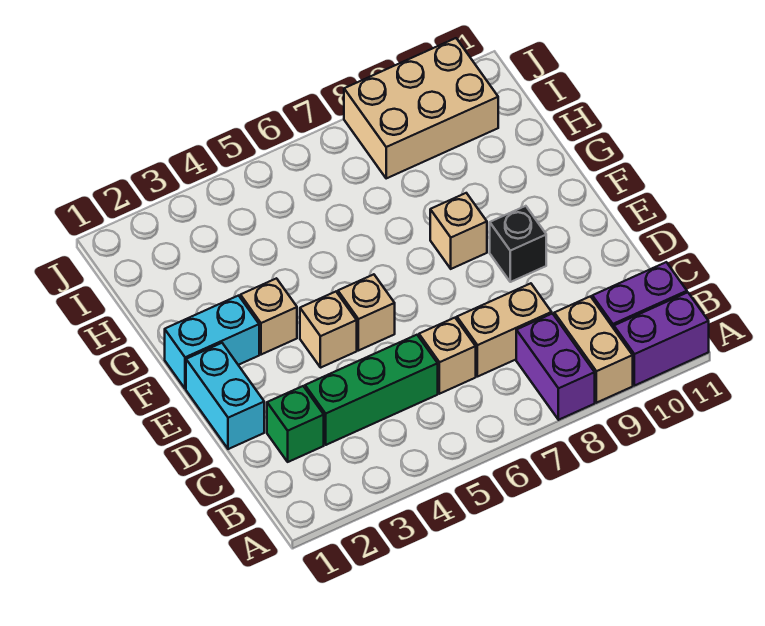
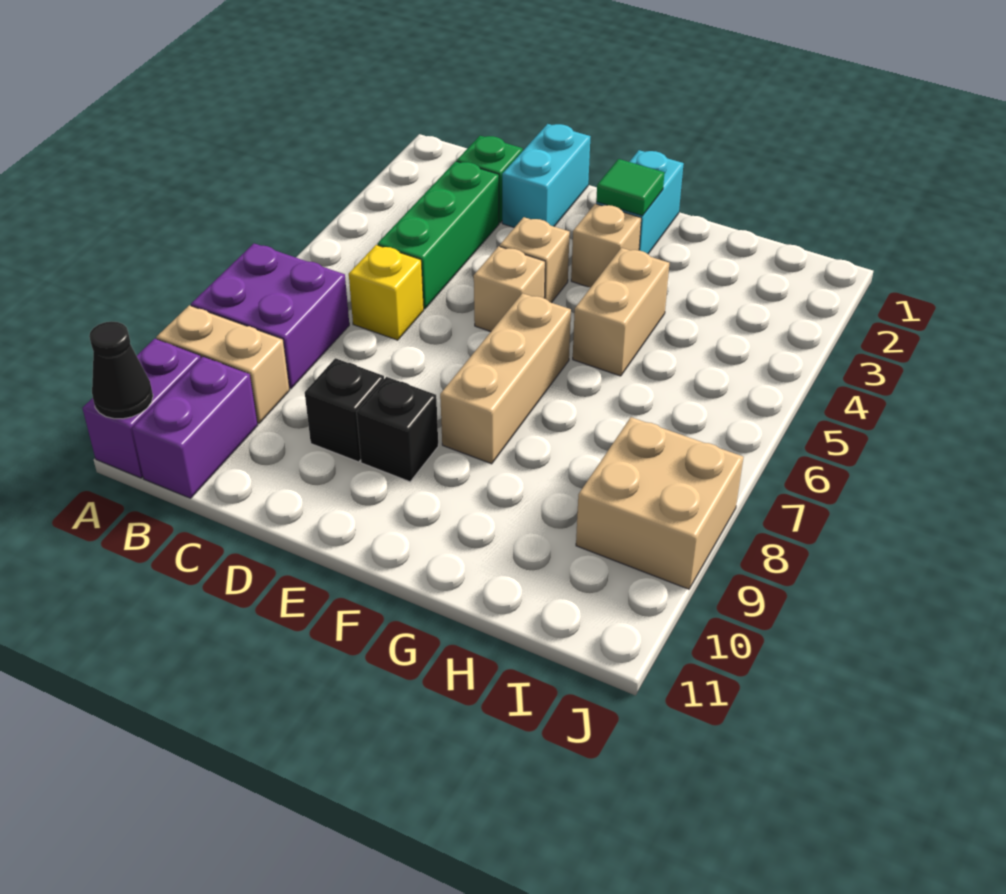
purple brick A8:B8 level 1 -> purple brick A7:B8 level 1
none -> black cone A11 level 2
tan brick C6 level 1 -> yellow brick C6 level 1
tan brick C7:C8 level 1 -> tan brick G4:G5 level 1
cyan brick D1:E1 level 1 -> cyan brick D1:D2 level 1
none -> black brick D9 level 1
none -> green tile F2 level 2
tan brick F8 level 1 -> tan brick F6:F8 level 1
tan brick I8:J10 level 1 -> tan brick I8:J9 level 1

